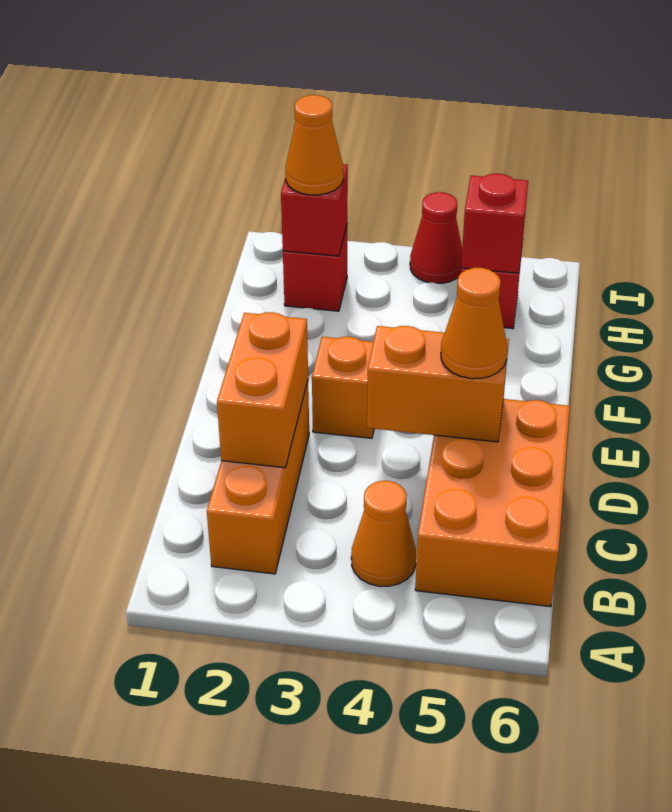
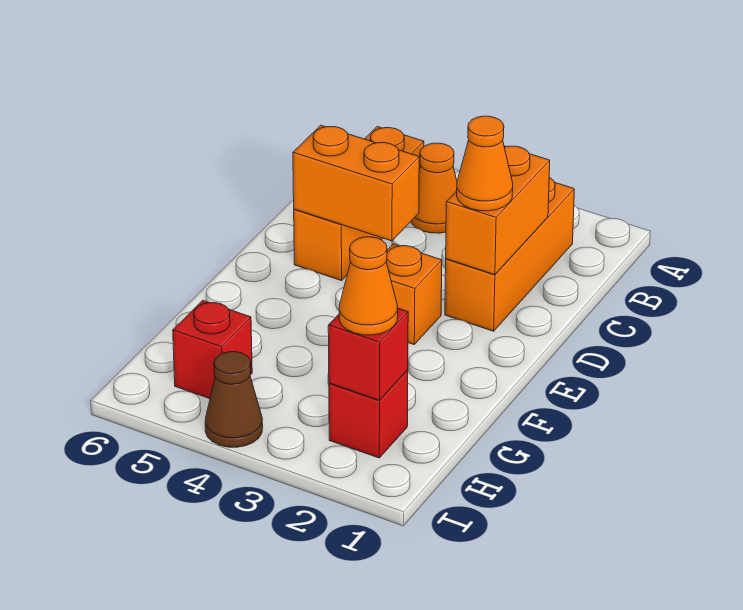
orange brick B5:D6 level 1 -> orange brick B5:D5 level 1
orange cone D5 level 3 -> orange cone D2 level 3
red brick H5 level 2 -> none
red cone I4 level 1 -> brown cone I4 level 1

